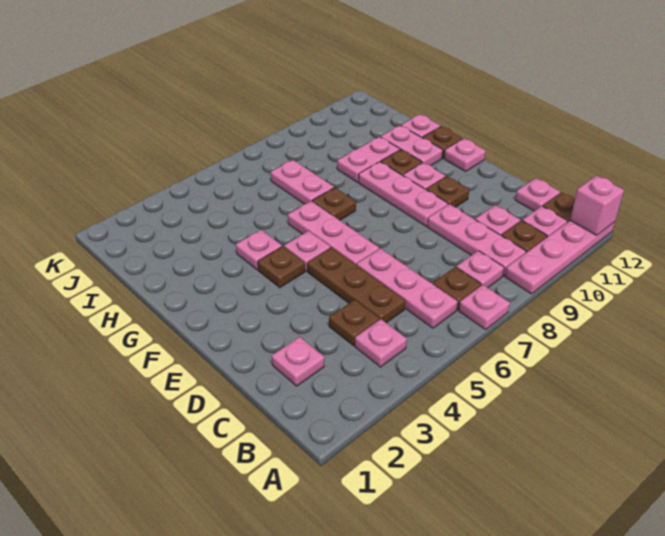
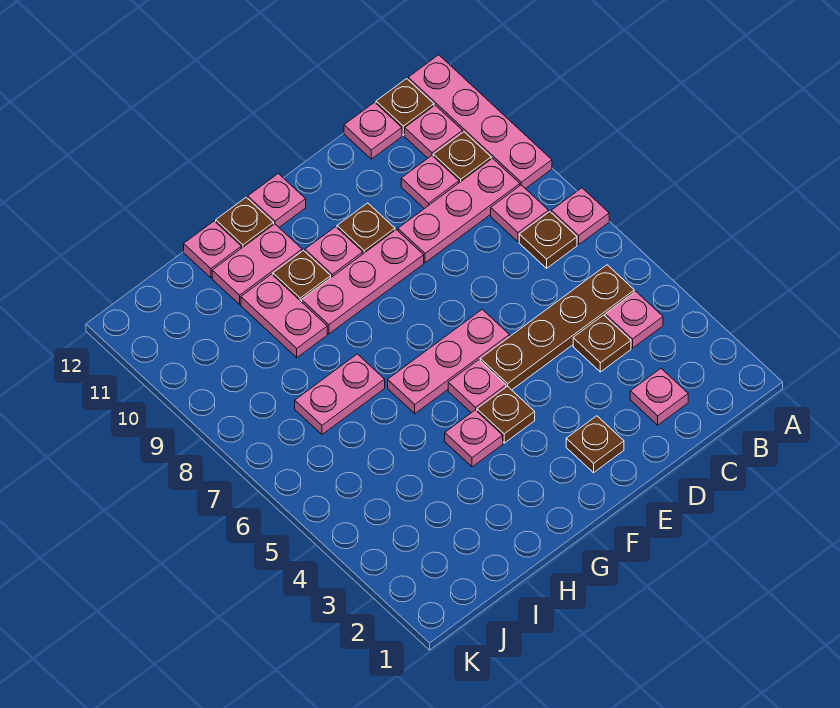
pink brick A12 level 2 -> none
pink plate B6:D6 level 1 -> none
brown plate C5:E5 level 1 -> brown plate B5:E5 level 1
brown plate G7 level 1 -> brown plate E2 level 1

